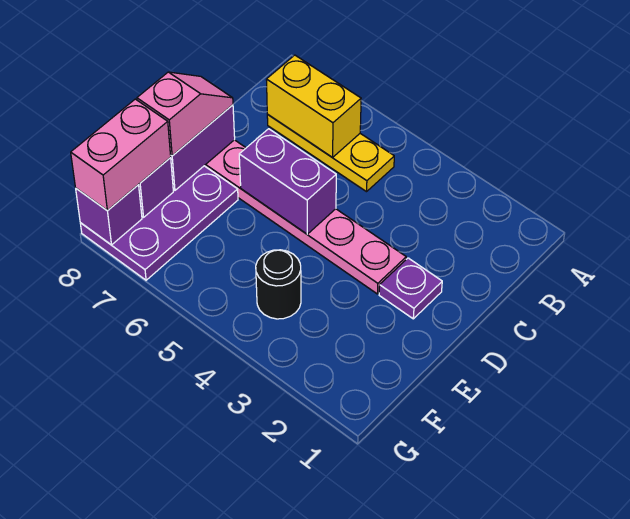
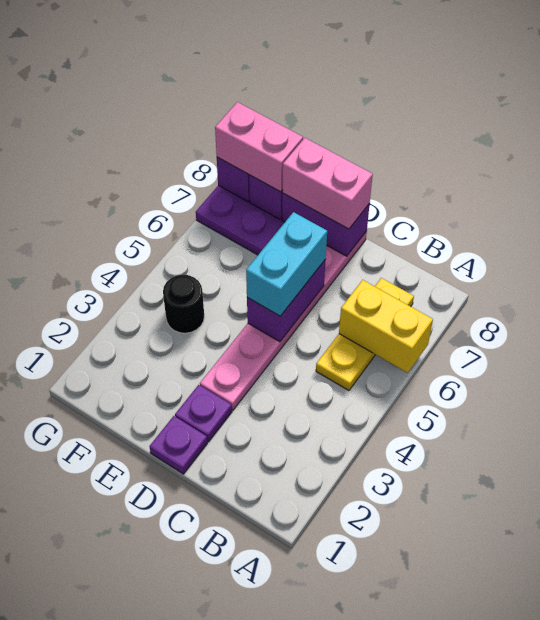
yellow brick B6:B7 level 2 -> yellow brick A6:B6 level 2
none -> purple plate D1 level 1
none -> cyan brick D5:D6 level 3
pink slope D8:E8 level 3 top E -> pink brick D8:E8 level 3

